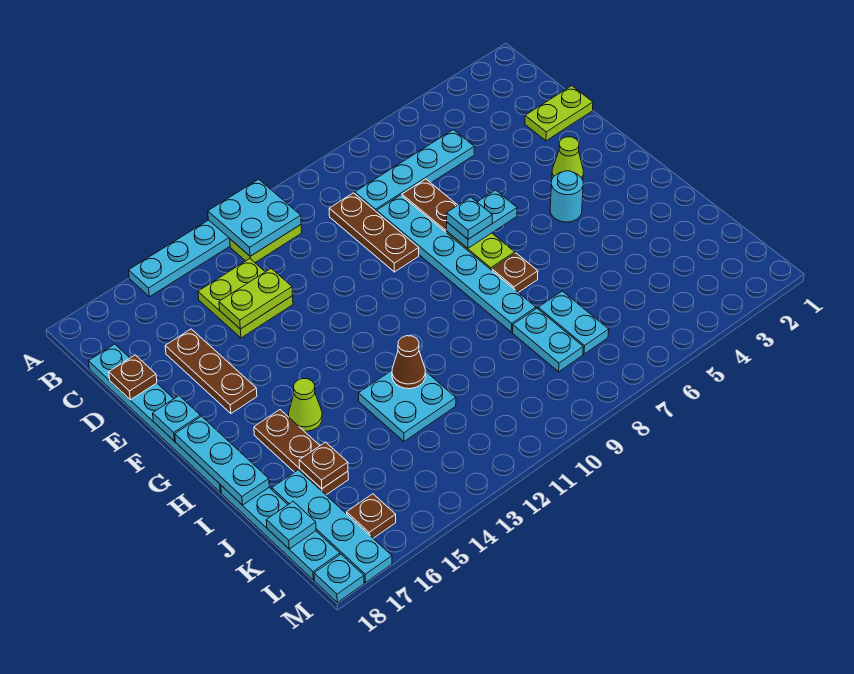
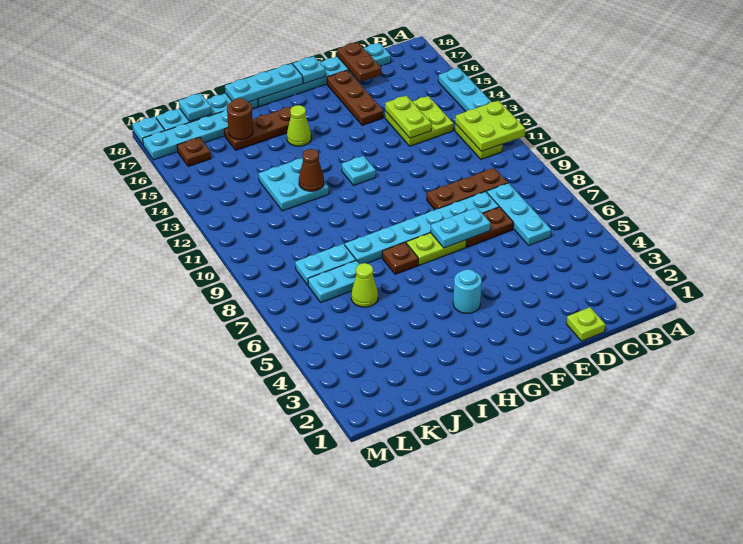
cyan plate A11:B12 level 2 -> lime plate A11:B12 level 2
cyan plate C5:C8 level 1 -> cyan plate C6:C8 level 1
lime plate D1:D2 level 1 -> lime plate D1 level 1
brown plate D16:F16 level 1 -> brown plate E15:E17 level 1
brown plate D18 level 2 -> brown plate D17:D18 level 2
lime cone F3 level 1 -> lime cone J6 level 1
cyan plate F6:F7 level 2 -> cyan plate E7:F7 level 2
cyan plate F7 level 3 -> cyan plate G12 level 1
brown plate J16 level 2 -> brown round brick J16 level 2

